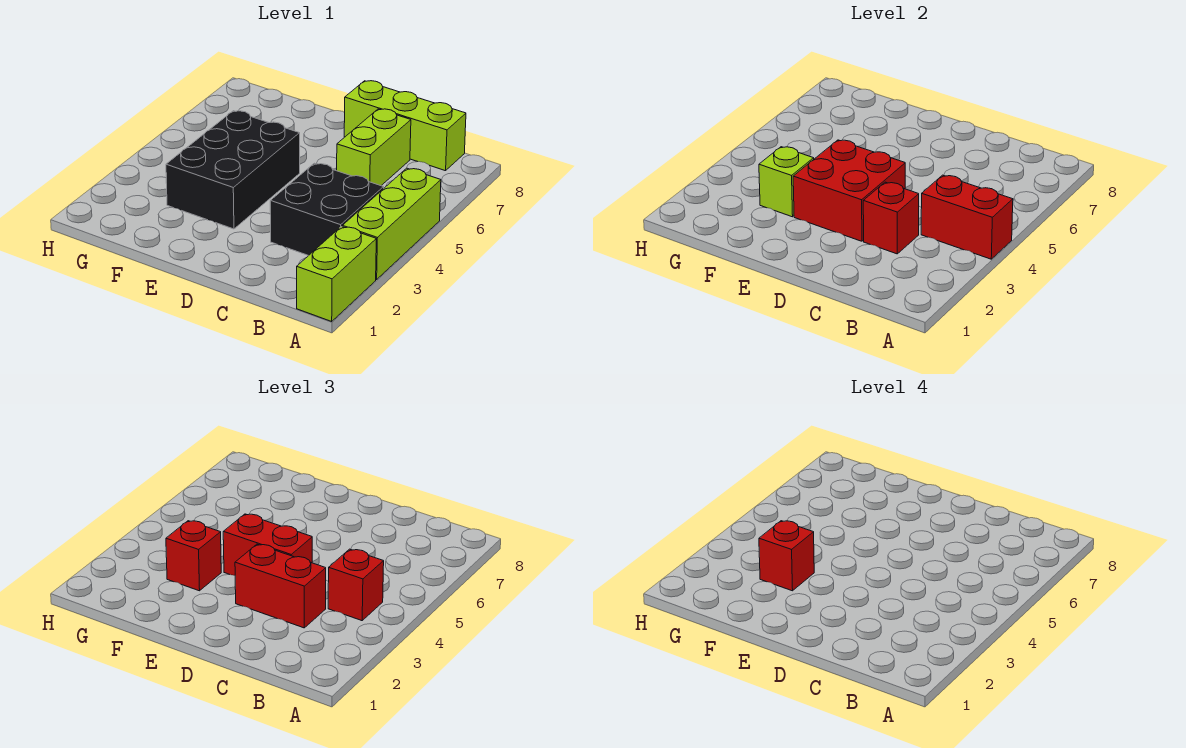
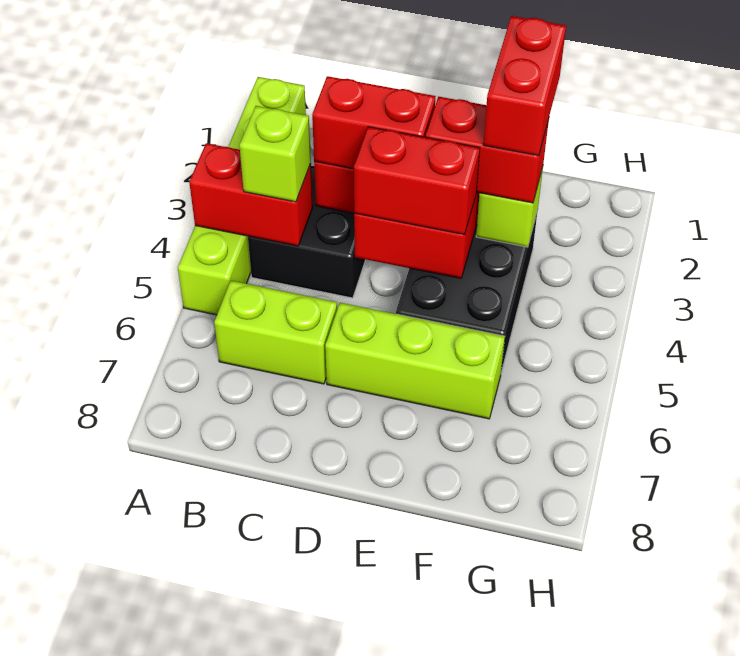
red brick B4 level 3 -> lime brick B4 level 3
lime brick B8:D8 level 1 -> lime brick D6:F6 level 1
lime brick C6:C7 level 1 -> lime brick B6:C6 level 1
red brick F3 level 3 -> red brick E3:F3 level 3
red brick F3 level 4 -> red brick F2:F3 level 4

